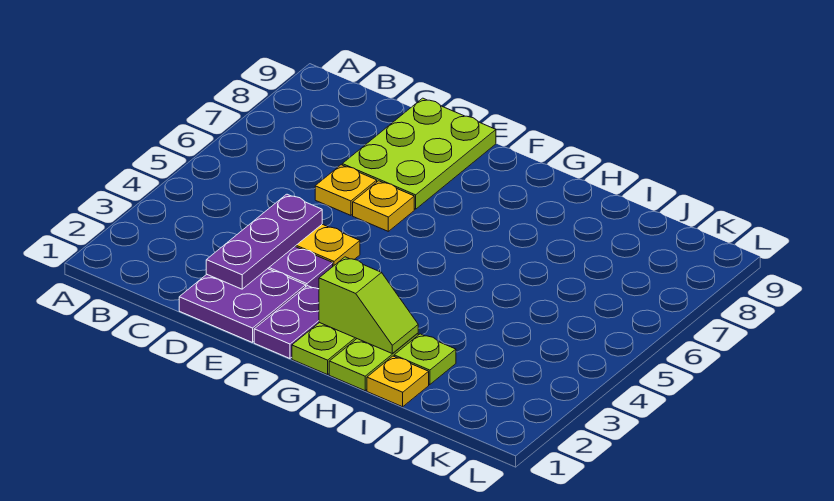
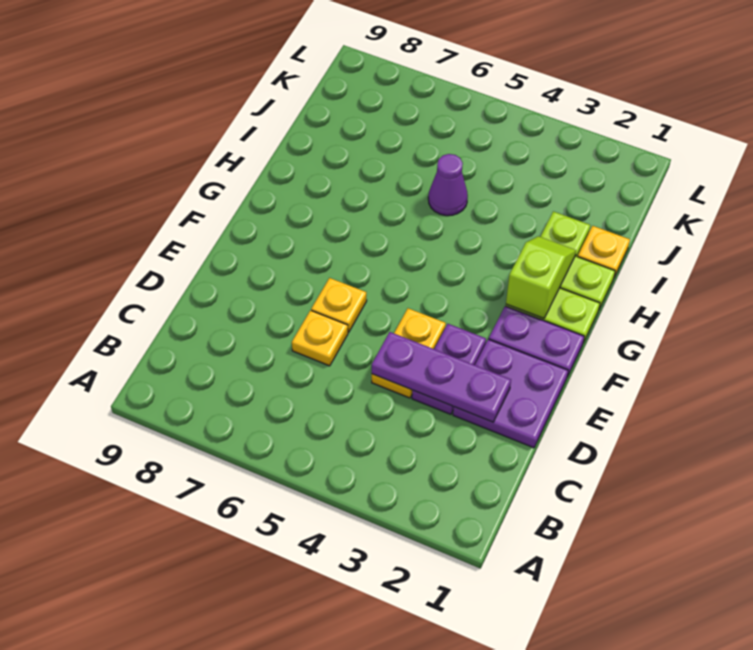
lime plate D7:E9 level 1 -> none
none -> purple cone I5 level 1

